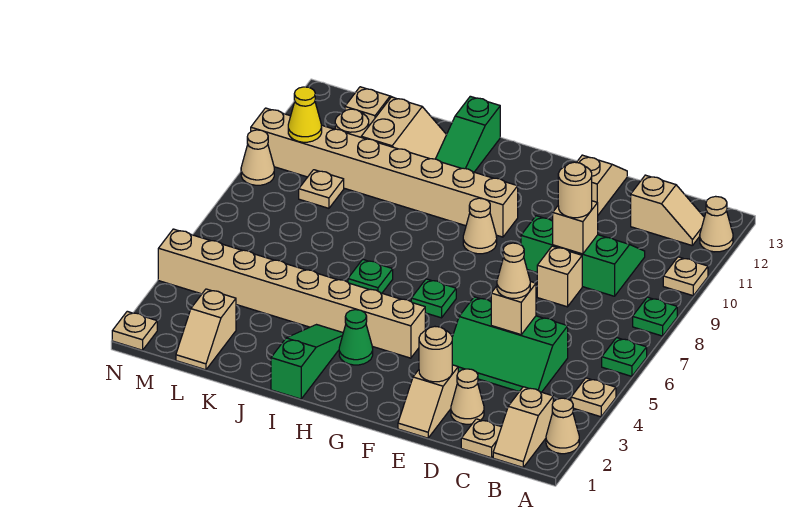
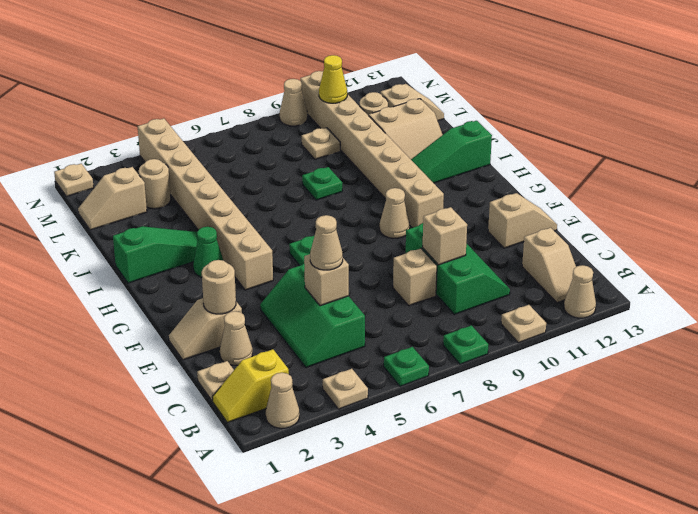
tan slope B1:B2 level 1 top 2 -> yellow slope B1:B2 level 1 top 2
tan round brick D9 level 3 -> tan round brick L3 level 1
green plate I6 level 1 -> green plate J8 level 1

